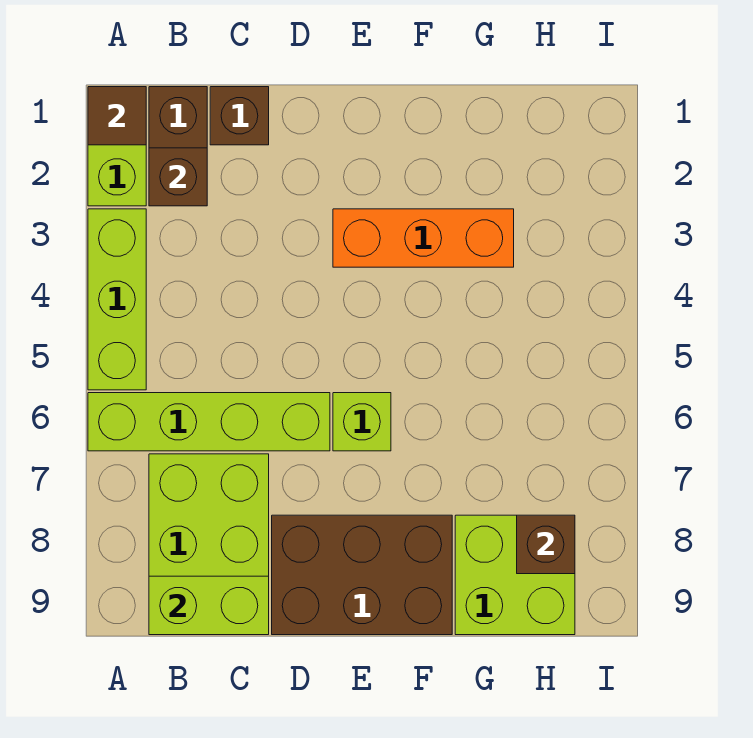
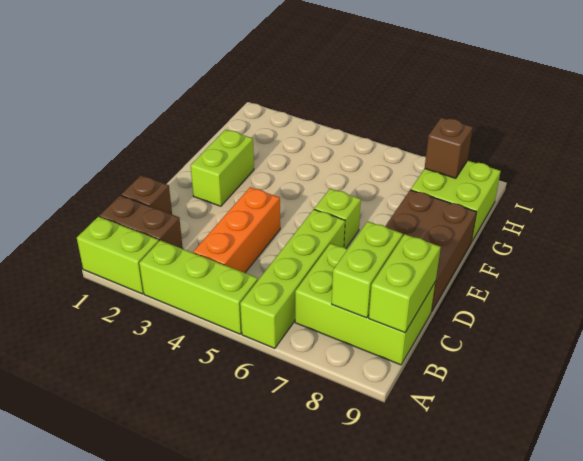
brown tile A1 level 2 -> none
brown brick B2 level 2 -> none
none -> lime brick B8:C8 level 2
none -> lime brick E2:F2 level 1
orange brick E3:G3 level 1 -> orange brick B4:D4 level 1

